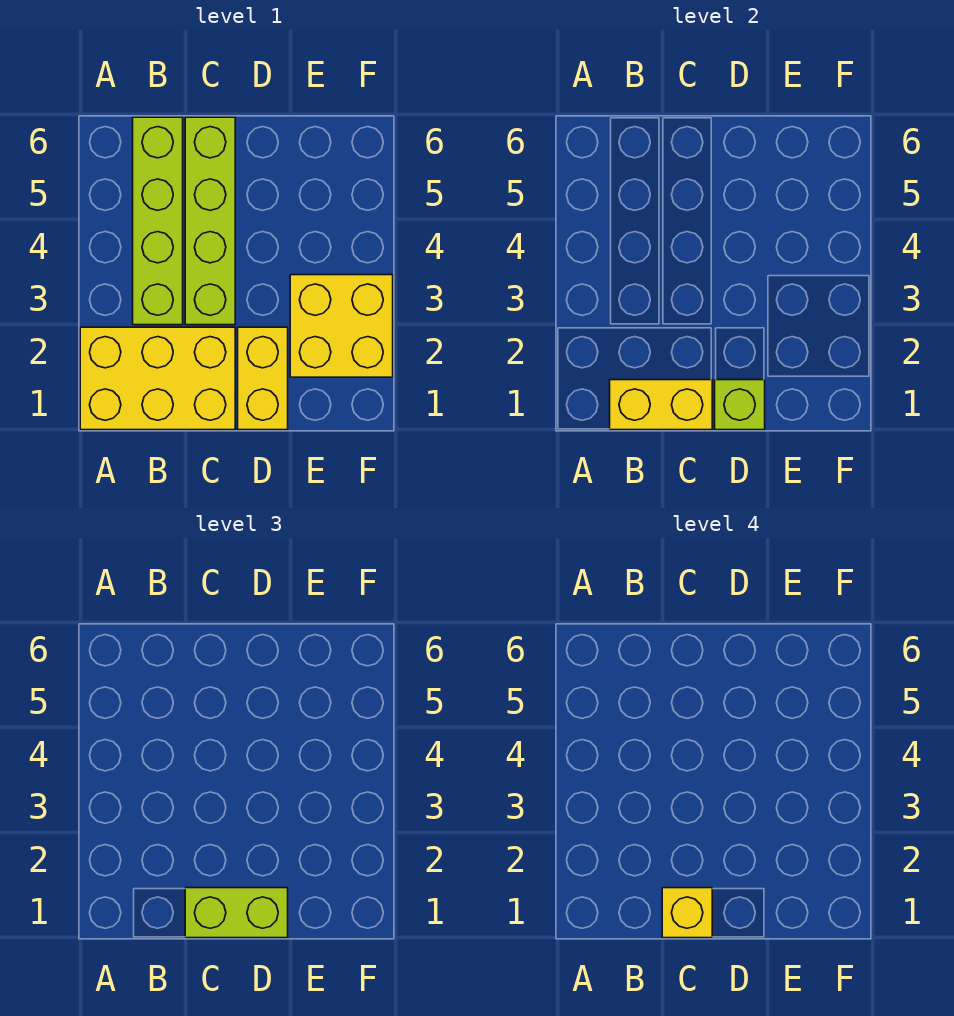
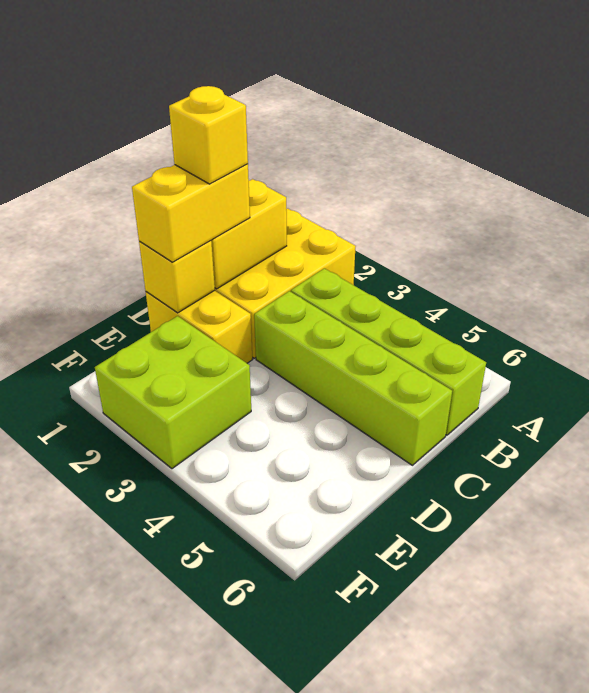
lime brick C1:D1 level 3 -> yellow brick C1:D1 level 3
lime brick D1 level 2 -> yellow brick D1 level 2
yellow brick E2:F3 level 1 -> lime brick E2:F3 level 1

